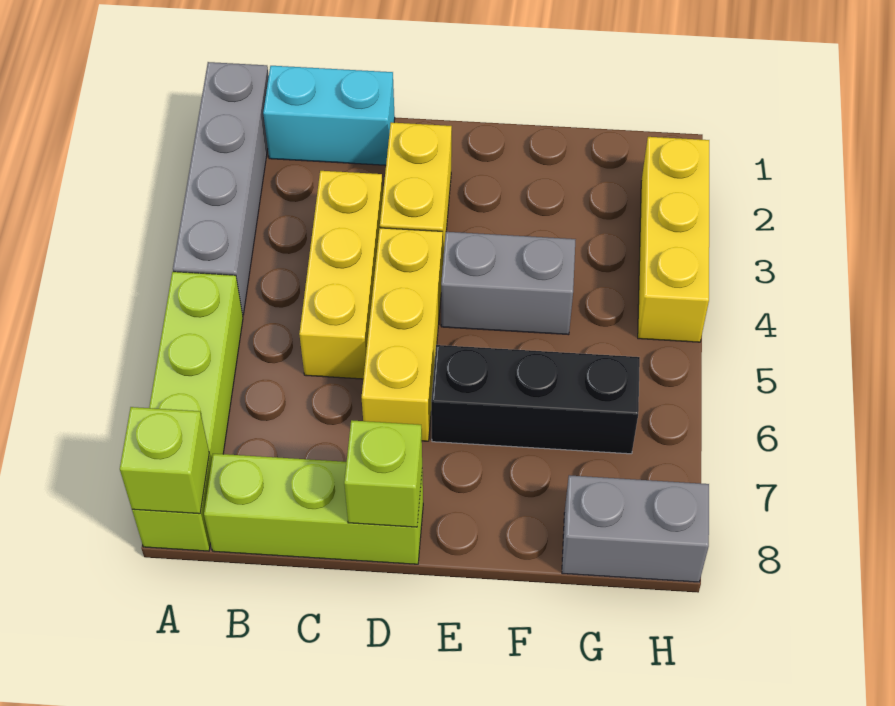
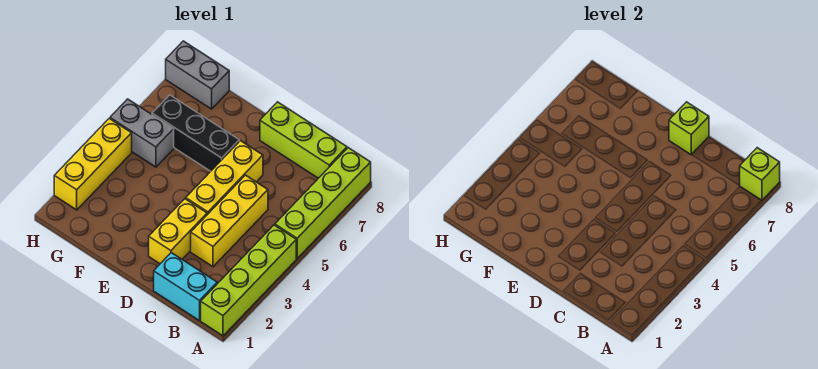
grey brick A1:A4 level 1 -> lime brick A1:A4 level 1
grey brick E4:F4 level 1 -> grey brick G5:H5 level 1

